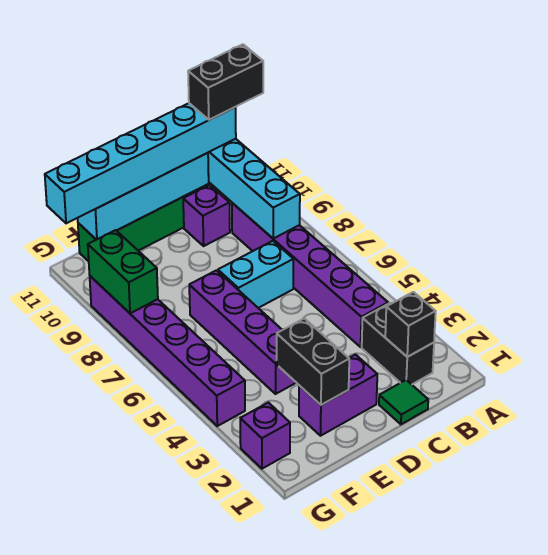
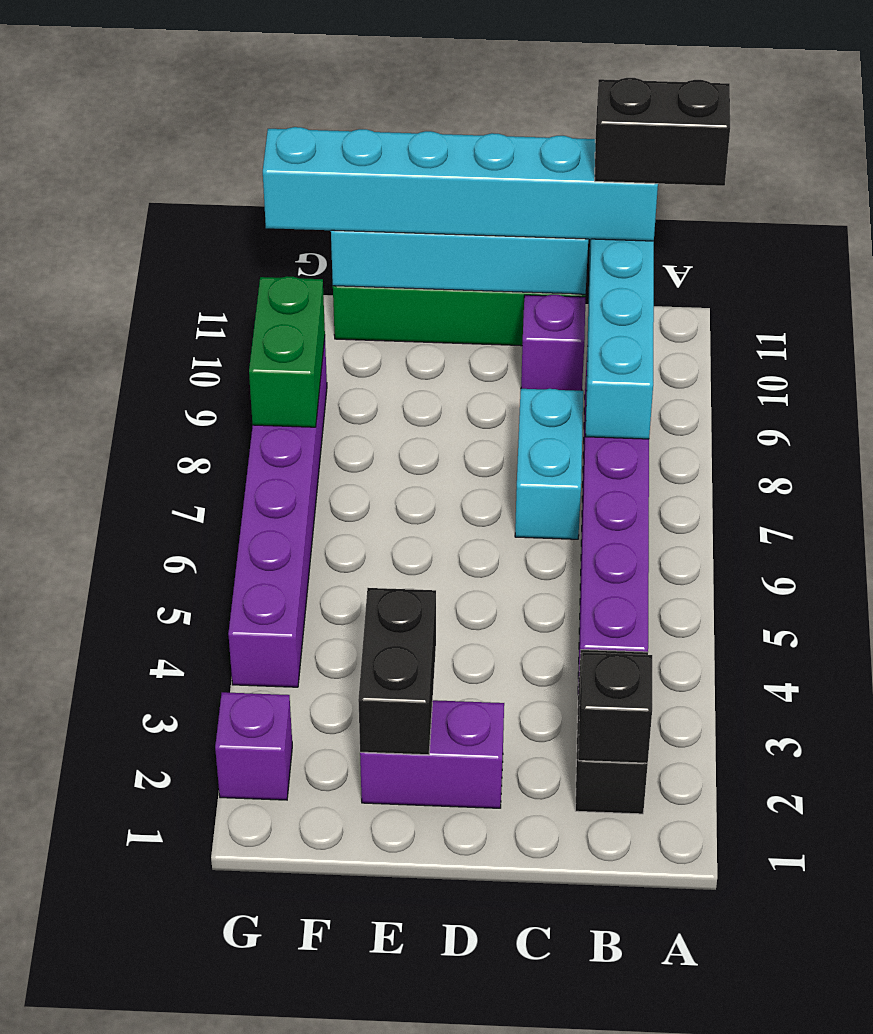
green tile C1 level 1 -> none
cyan brick C7:D7 level 1 -> cyan brick C7:C8 level 1
purple brick E4:E7 level 1 -> none

